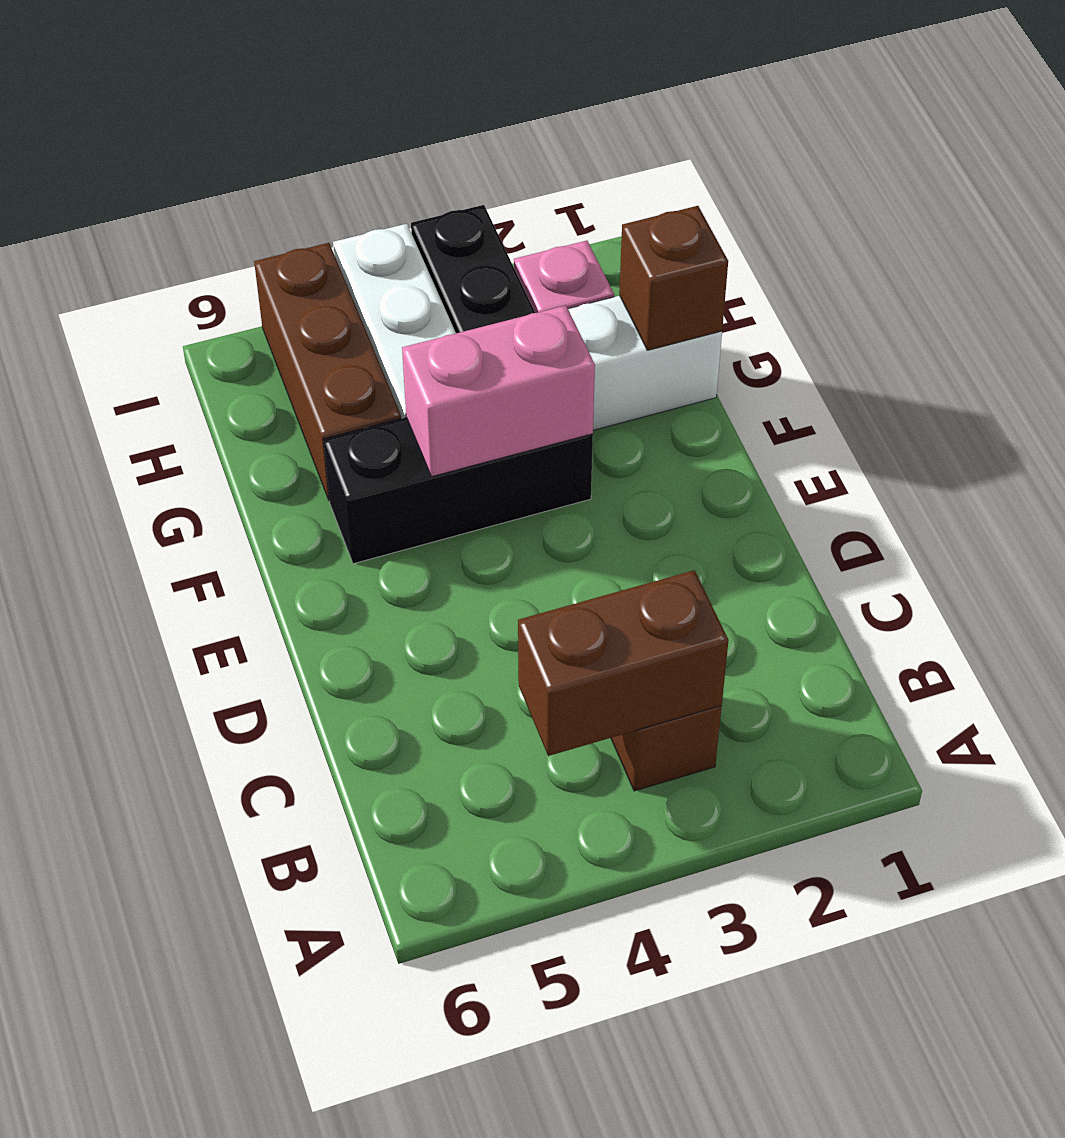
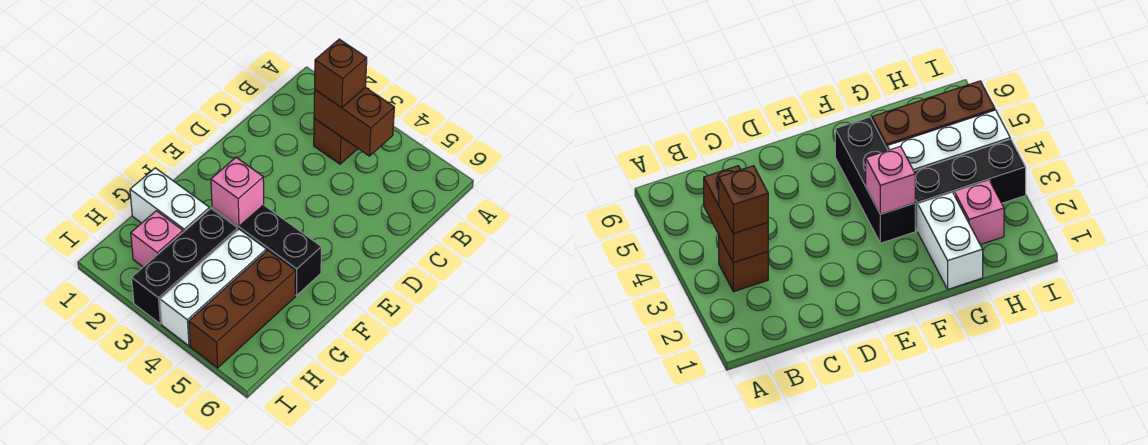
pink brick F3:F4 level 2 -> pink brick F3 level 2
brown brick G1 level 2 -> brown brick B3 level 3

